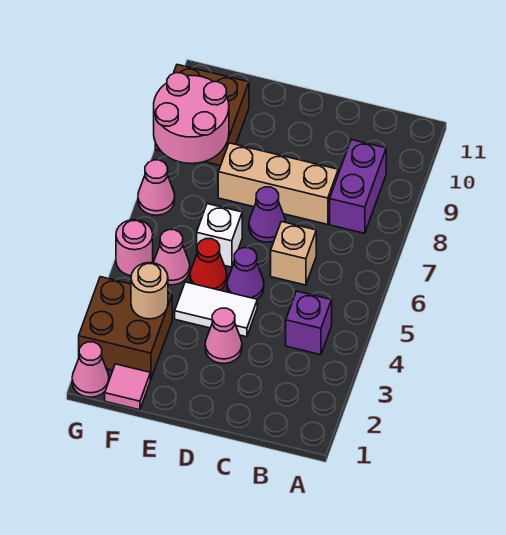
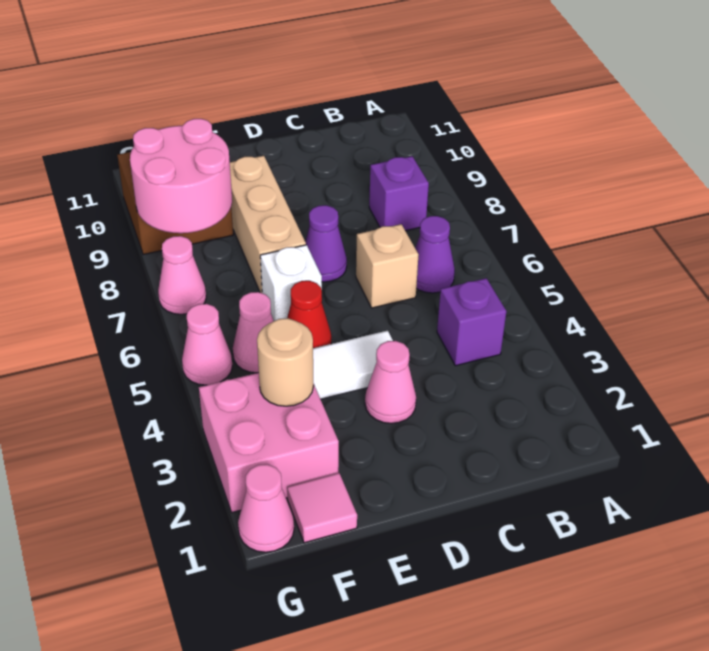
purple brick B8:B9 level 1 -> purple brick B8 level 1
tan brick C8:E8 level 1 -> tan brick E7:E9 level 1
purple cone D5 level 1 -> purple cone B6 level 1
brown brick F2:G3 level 1 -> pink brick F2:G3 level 1
pink round brick G5 level 1 -> pink cone G5 level 1

